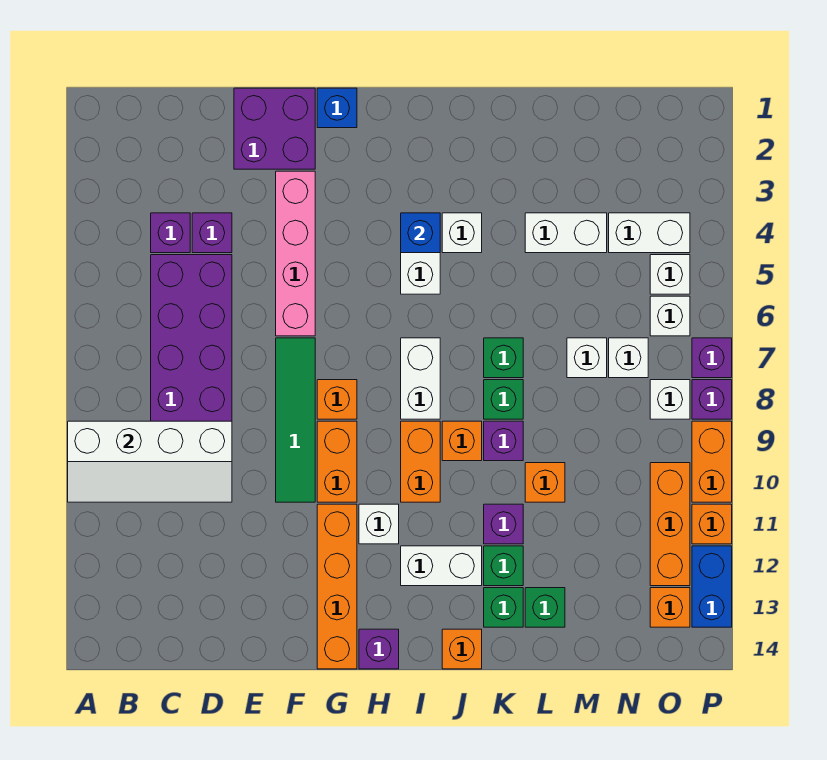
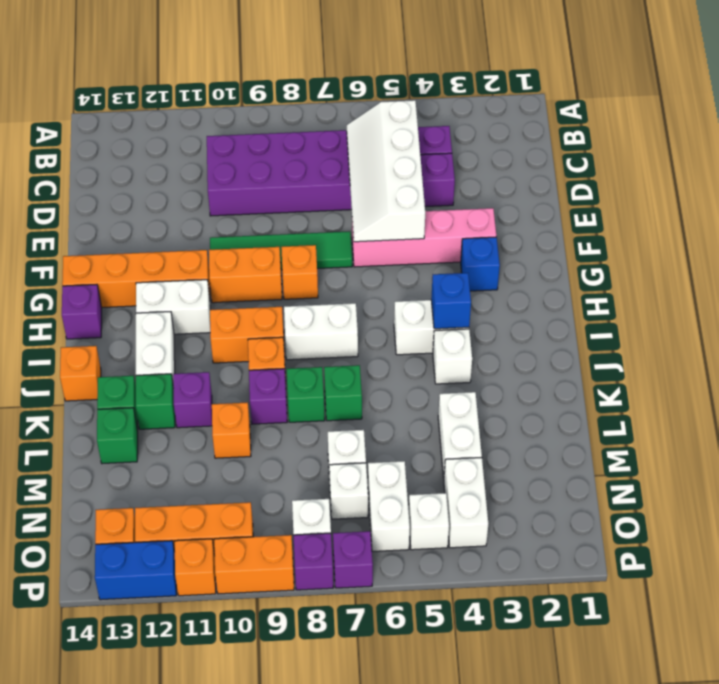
white slope A9:D10 level 2 top 9 -> white slope C5:F6 level 2 top 5
purple brick E1:F2 level 1 -> none
blue brick G1 level 1 -> blue brick G3 level 1
white brick H11 level 1 -> white brick H11:H12 level 1
white brick O6 level 1 -> white brick N6:O6 level 1

